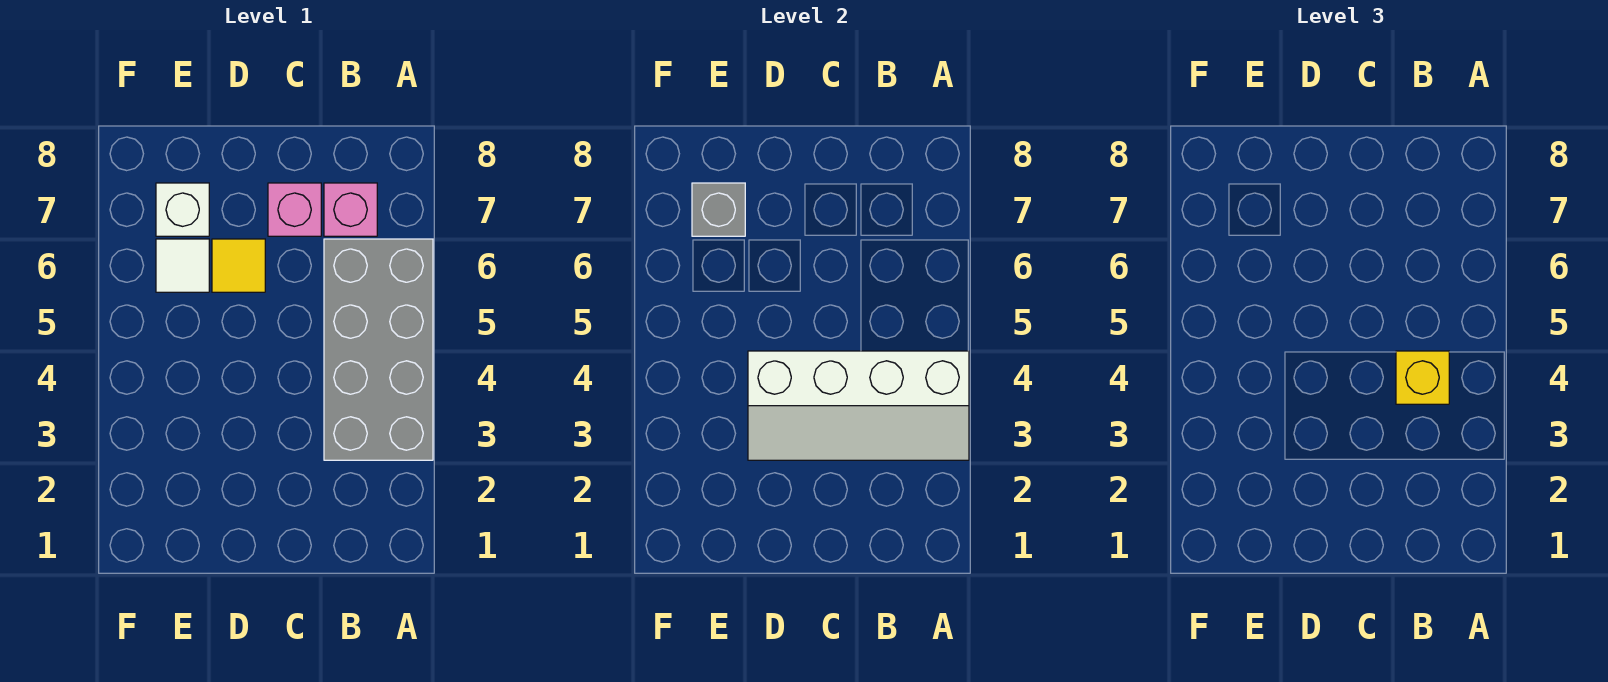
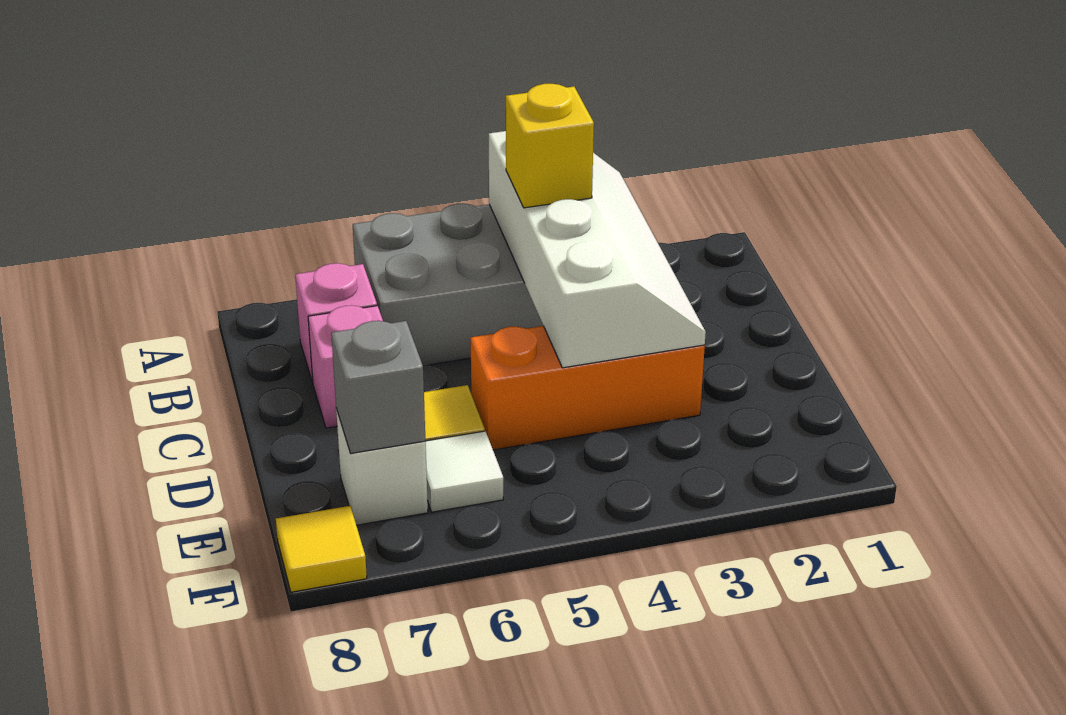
none -> orange brick D3:D5 level 1
none -> yellow tile F8 level 1

